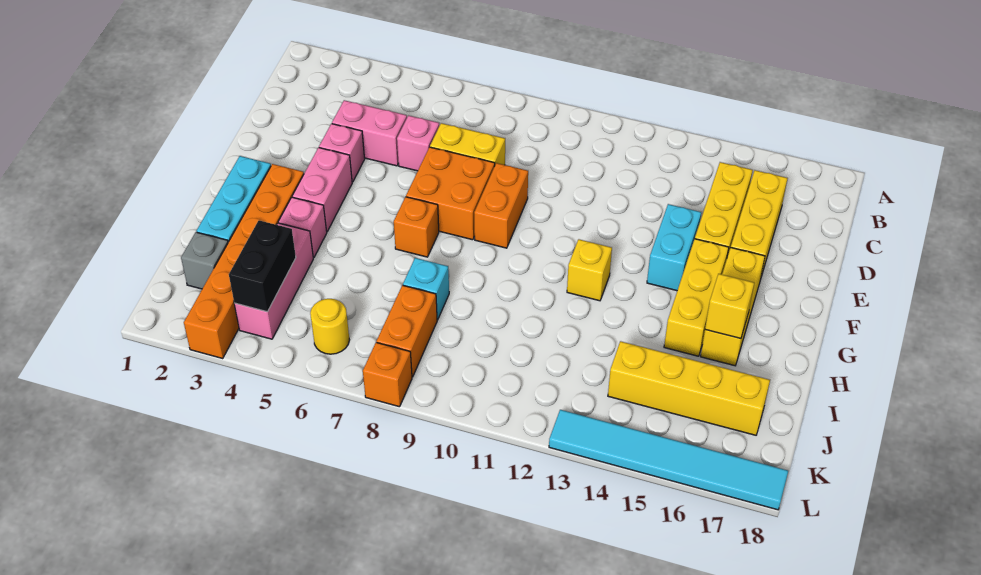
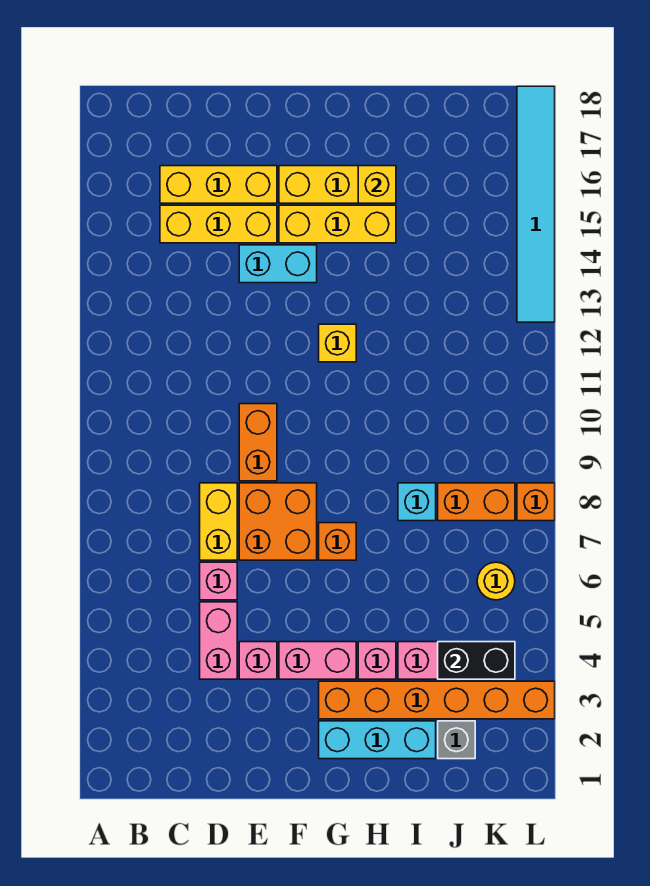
orange brick E9:F9 level 1 -> orange brick E9:E10 level 1
yellow brick J14:J17 level 1 -> none

